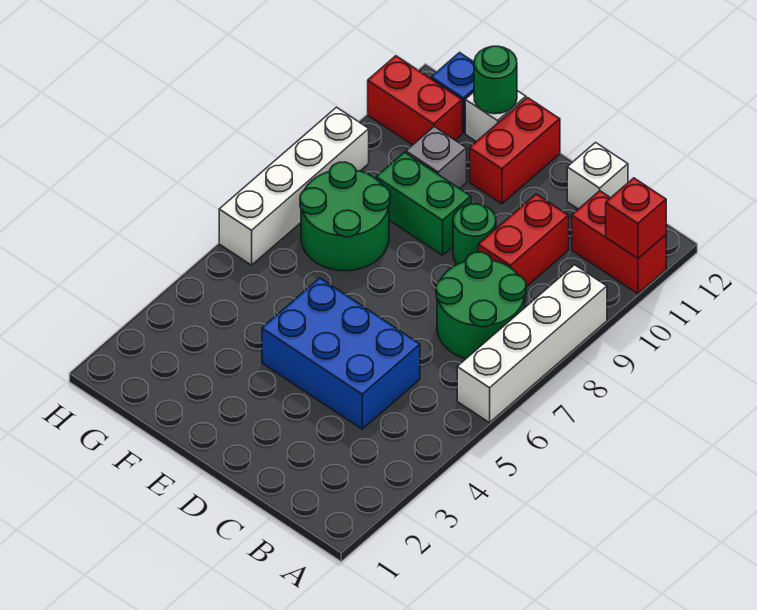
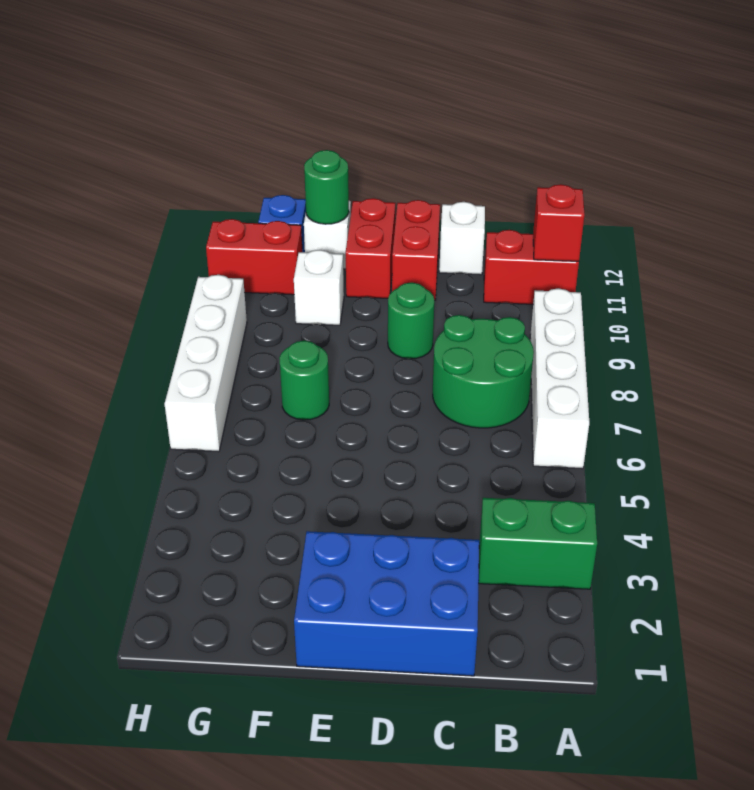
blue brick C4:E5 level 1 -> blue brick C1:E2 level 1
red brick C9:C10 level 1 -> red brick D11:D12 level 1
green brick E9:F9 level 1 -> green brick A3:B3 level 1
green round brick F7:G8 level 1 -> green round brick F7 level 1
grey brick F10 level 1 -> white brick F10 level 1

